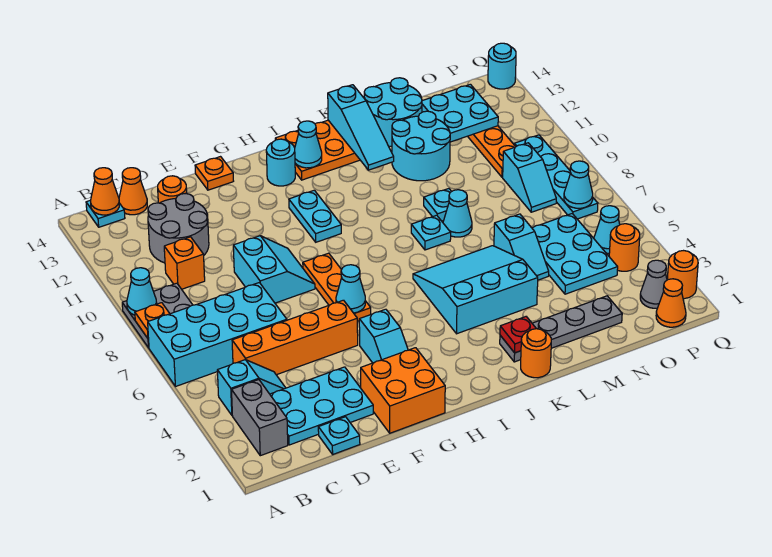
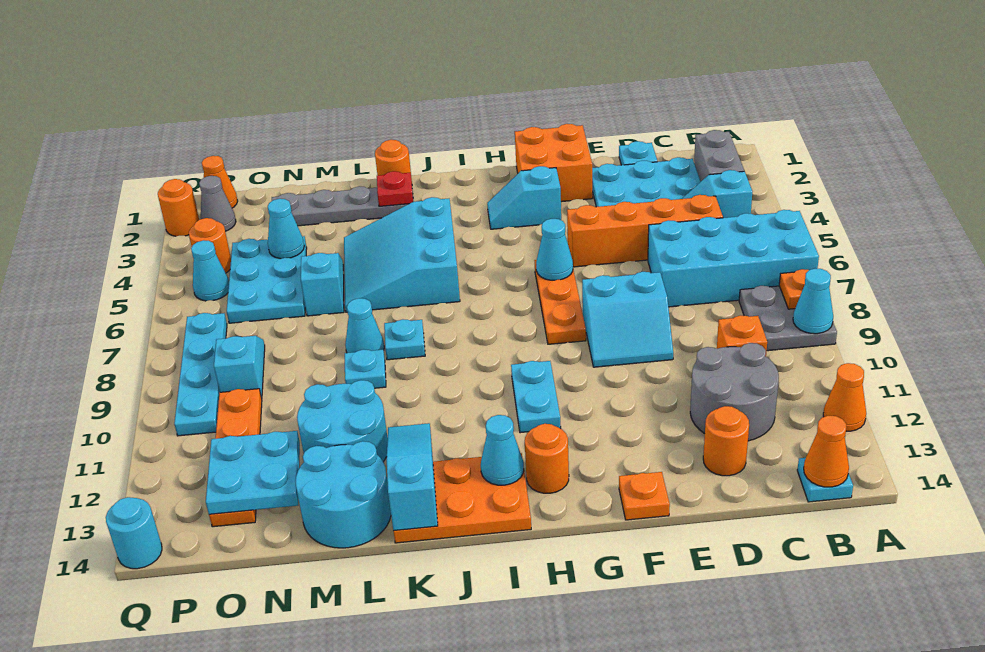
orange cone C14 level 1 -> orange cone A12 level 1
cyan slope E8:F9 level 1 top E -> cyan slope E8:F9 level 1 top 8
cyan slope G3:G4 level 1 top 4 -> cyan slope G3:H3 level 1 top G
cyan round brick H13 level 1 -> orange round brick H13 level 1
cyan slope J4:L6 level 1 top 4 -> cyan slope J4:L6 level 1 top J
cyan cone P7 level 2 -> cyan cone N4 level 2

